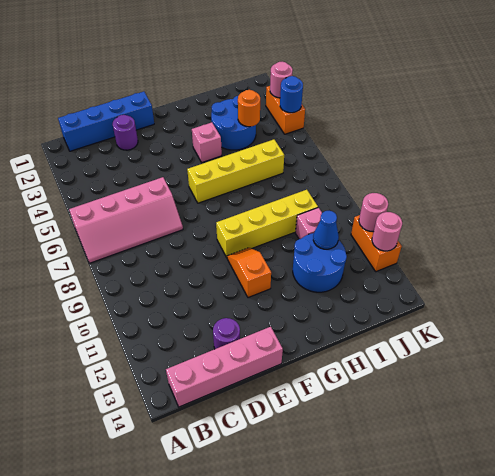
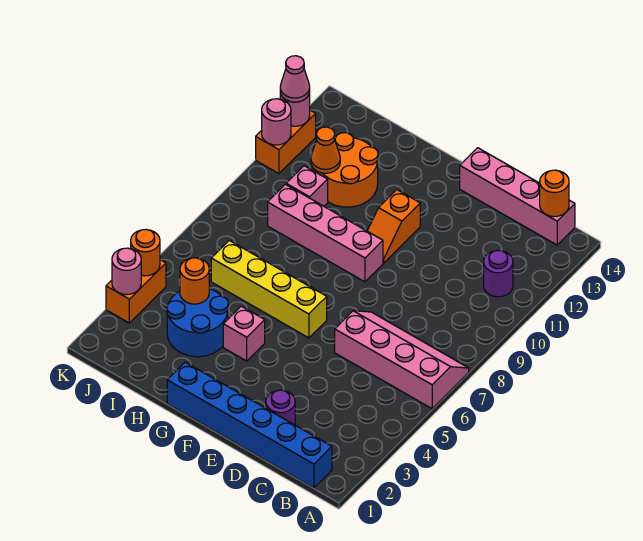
blue brick B1:E1 level 1 -> blue brick B1:G1 level 1
none -> orange round brick B14 level 2
purple round brick D13 level 1 -> purple round brick B11 level 1
yellow brick F9:I9 level 1 -> pink brick F9:I9 level 1
blue round brick H11:I12 level 1 -> orange round brick H11:I12 level 1
blue cone I11 level 2 -> orange cone I11 level 2
blue round brick K4 level 2 -> orange round brick K4 level 2
none -> pink cone K12 level 3

